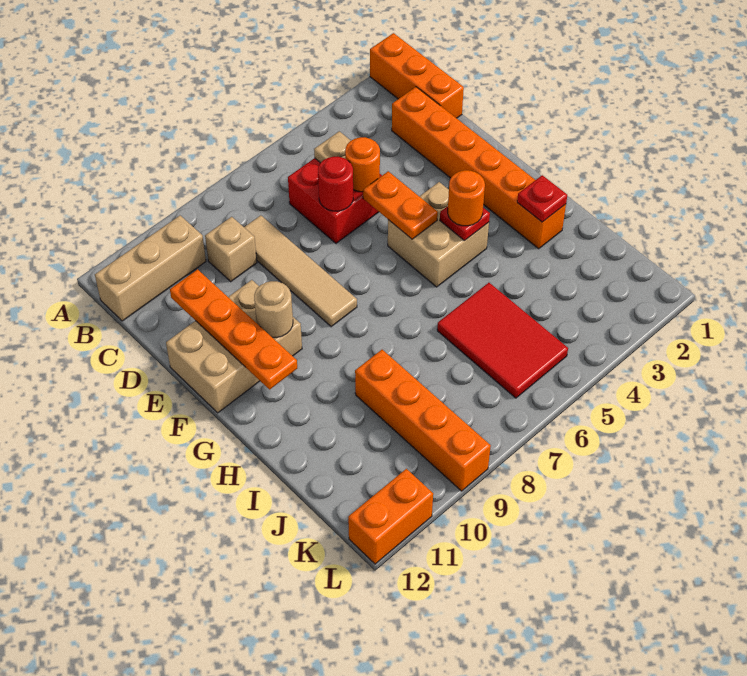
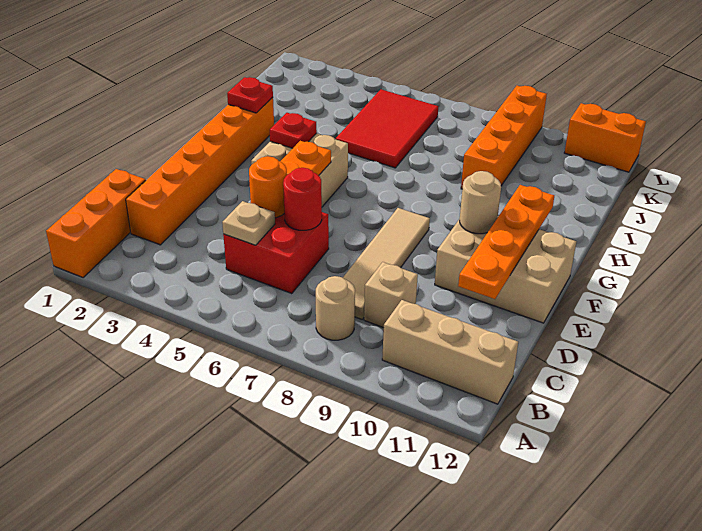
none -> tan round brick B8 level 1
orange round brick G4 level 3 -> none

